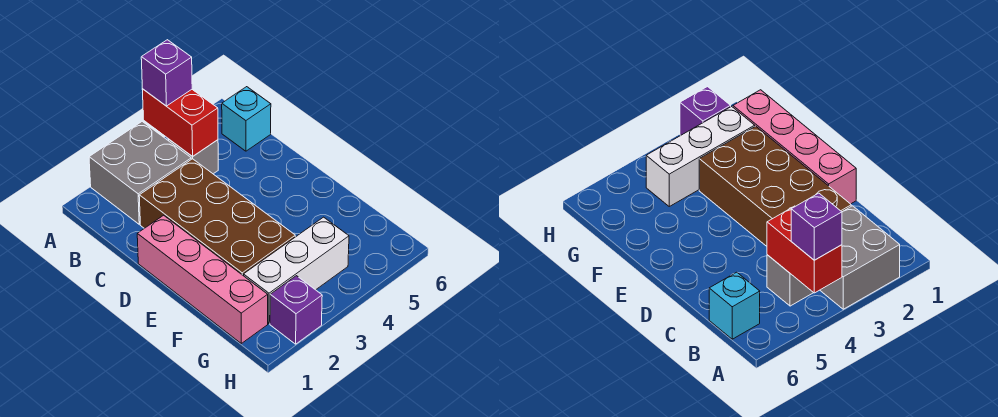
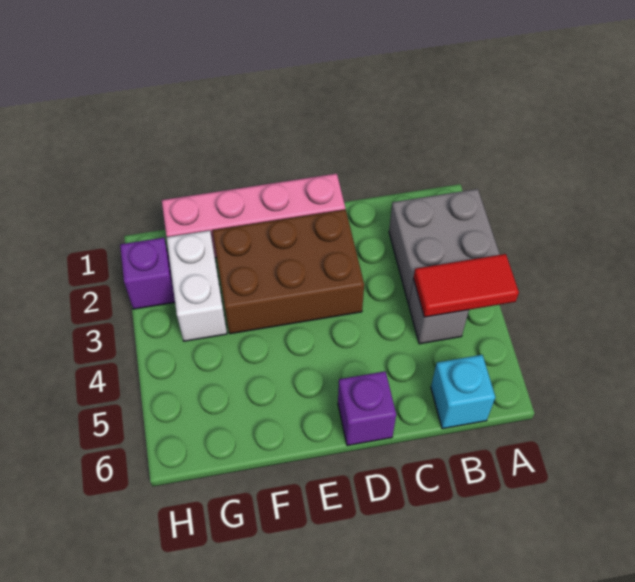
red brick A4:B4 level 2 -> red tile A4:B4 level 2
purple brick A4 level 3 -> purple brick D6 level 1
brown brick C2:F3 level 1 -> brown brick D2:F3 level 1
white brick G2:G4 level 1 -> white brick G2:G3 level 1

